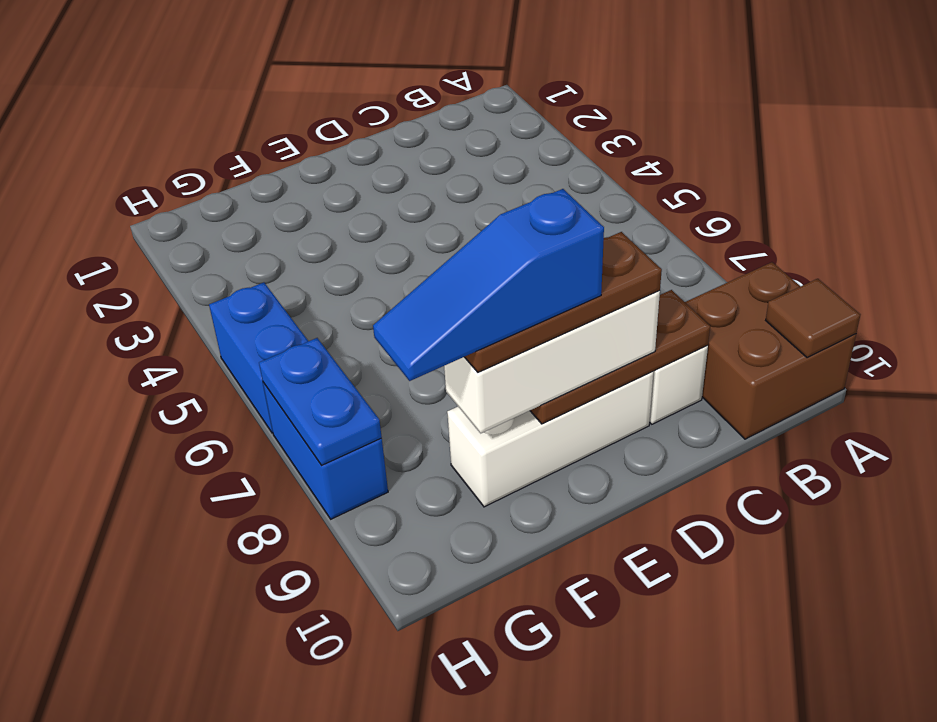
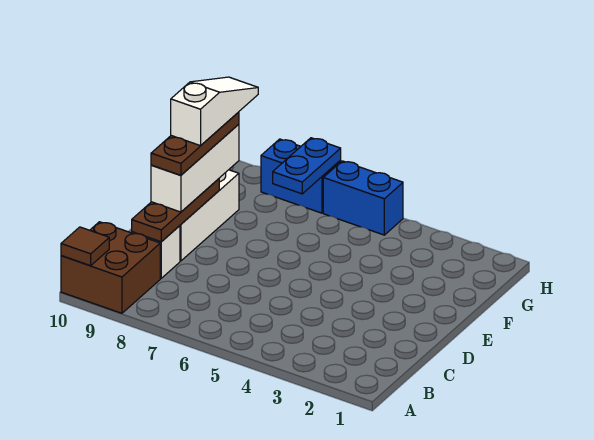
blue slope E9:G9 level 5 top E -> white slope E9:G9 level 5 top E
blue plate H7:H8 level 2 -> blue plate G7:H7 level 2

